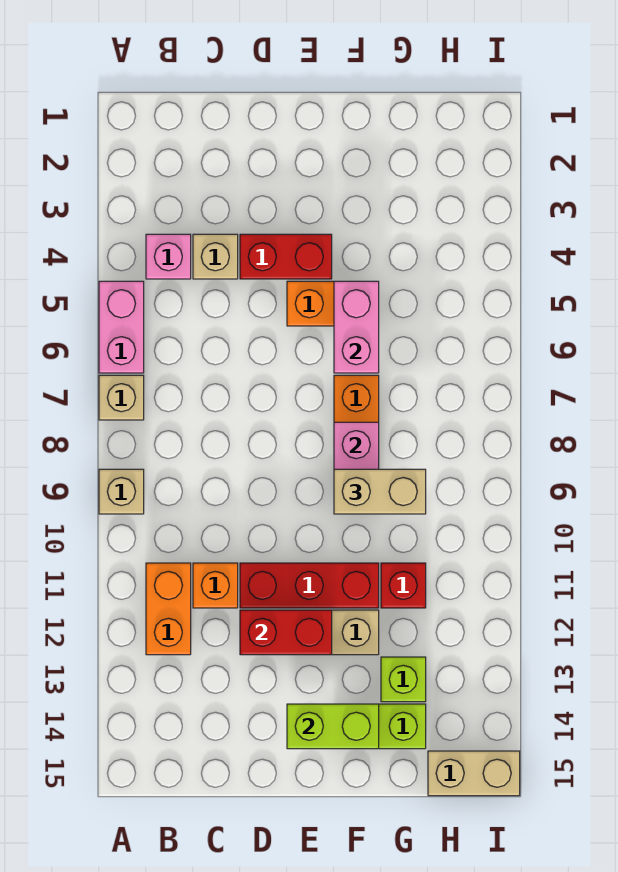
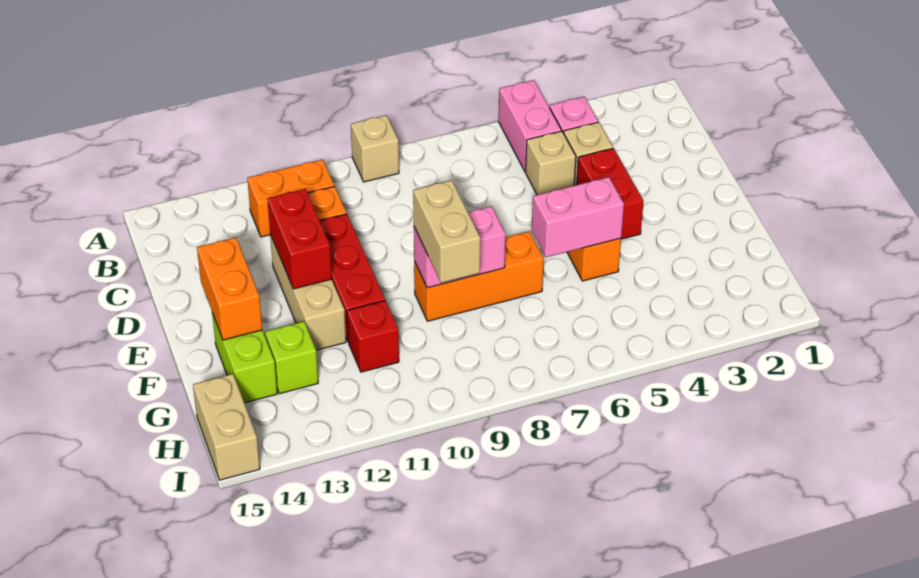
pink brick A5:A6 level 1 -> pink brick A5:B5 level 1
tan brick A7 level 1 -> tan brick C5 level 1
lime brick E14:F14 level 2 -> orange brick E14:F14 level 2

